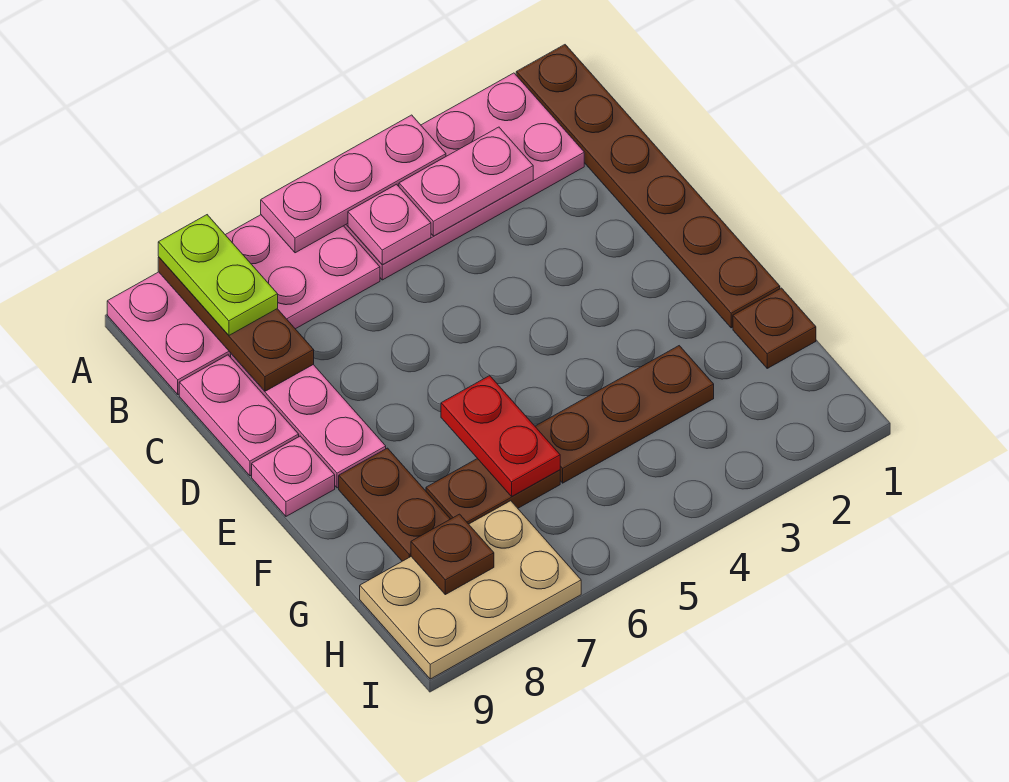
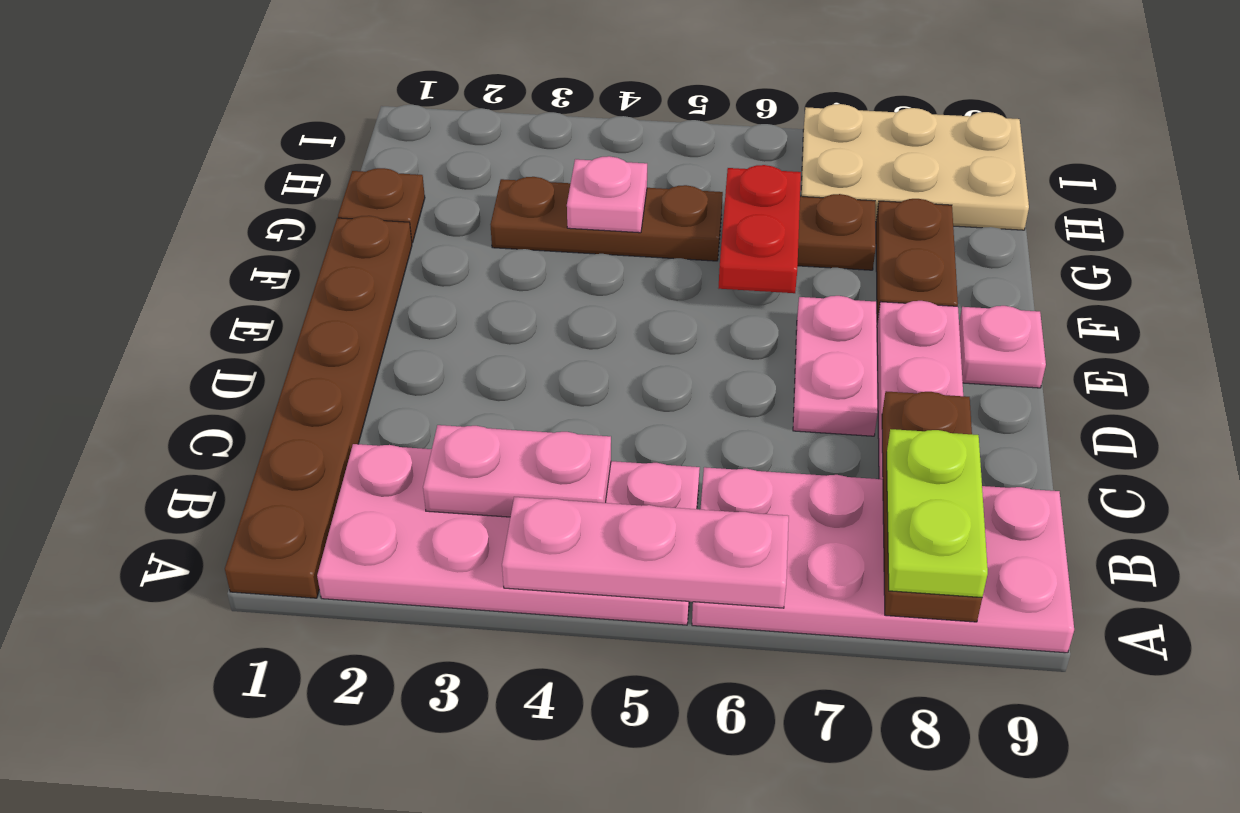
pink plate B5 level 2 -> pink plate G4 level 2
pink plate C9:D9 level 1 -> pink plate D7:E7 level 1
brown plate H8 level 2 -> none

